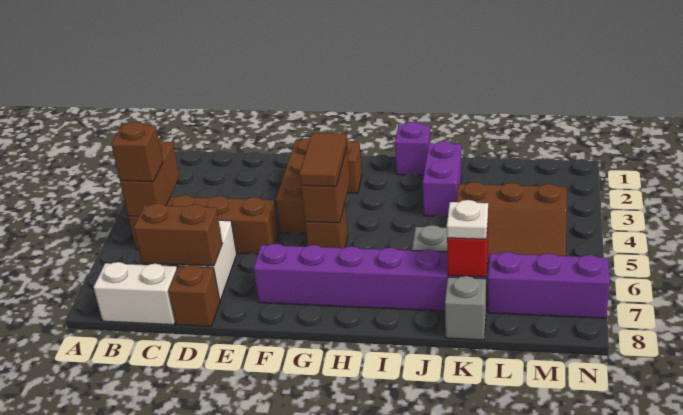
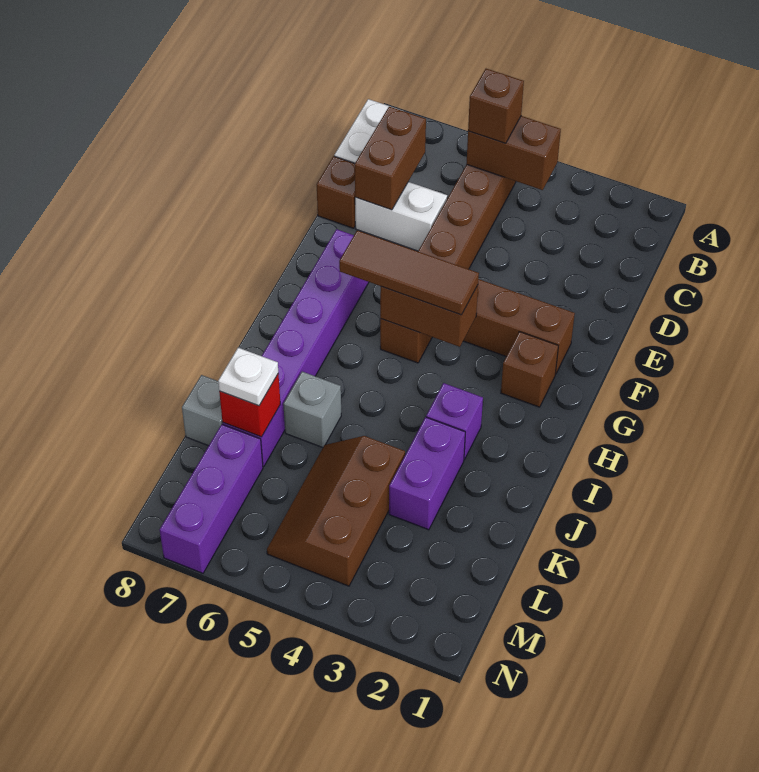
brown tile G4:G5 level 3 -> brown tile G4:G6 level 3
purple brick I1 level 1 -> purple brick I3 level 1
purple brick J2:J3 level 1 -> purple brick J3:K3 level 1

